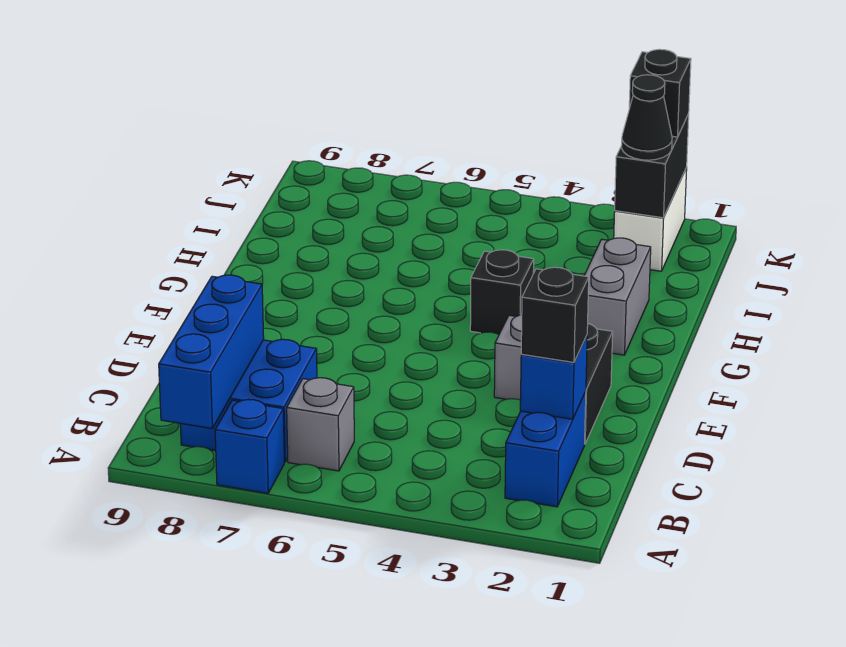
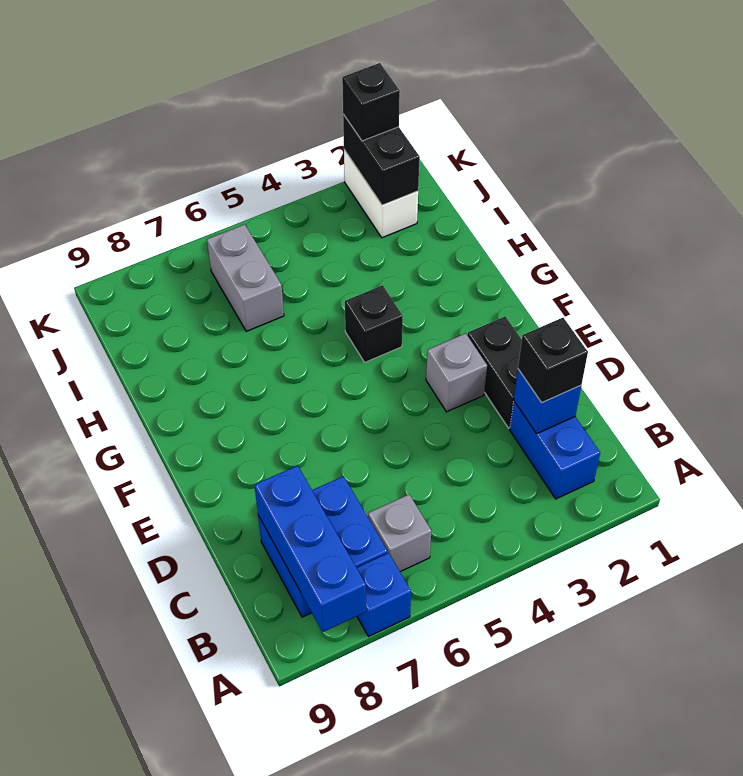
grey brick G2:H2 level 1 -> grey brick I6:J6 level 1
black cone J2 level 3 -> none

